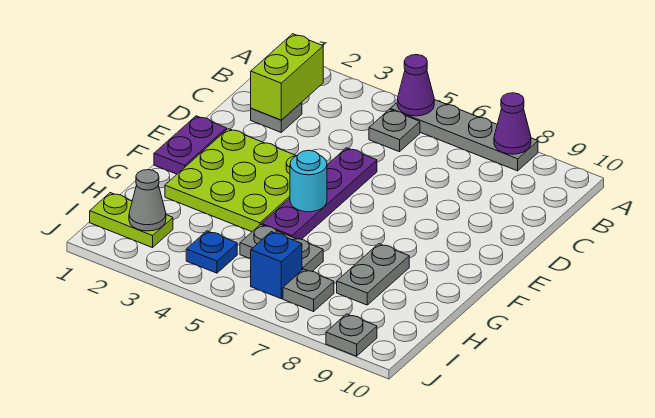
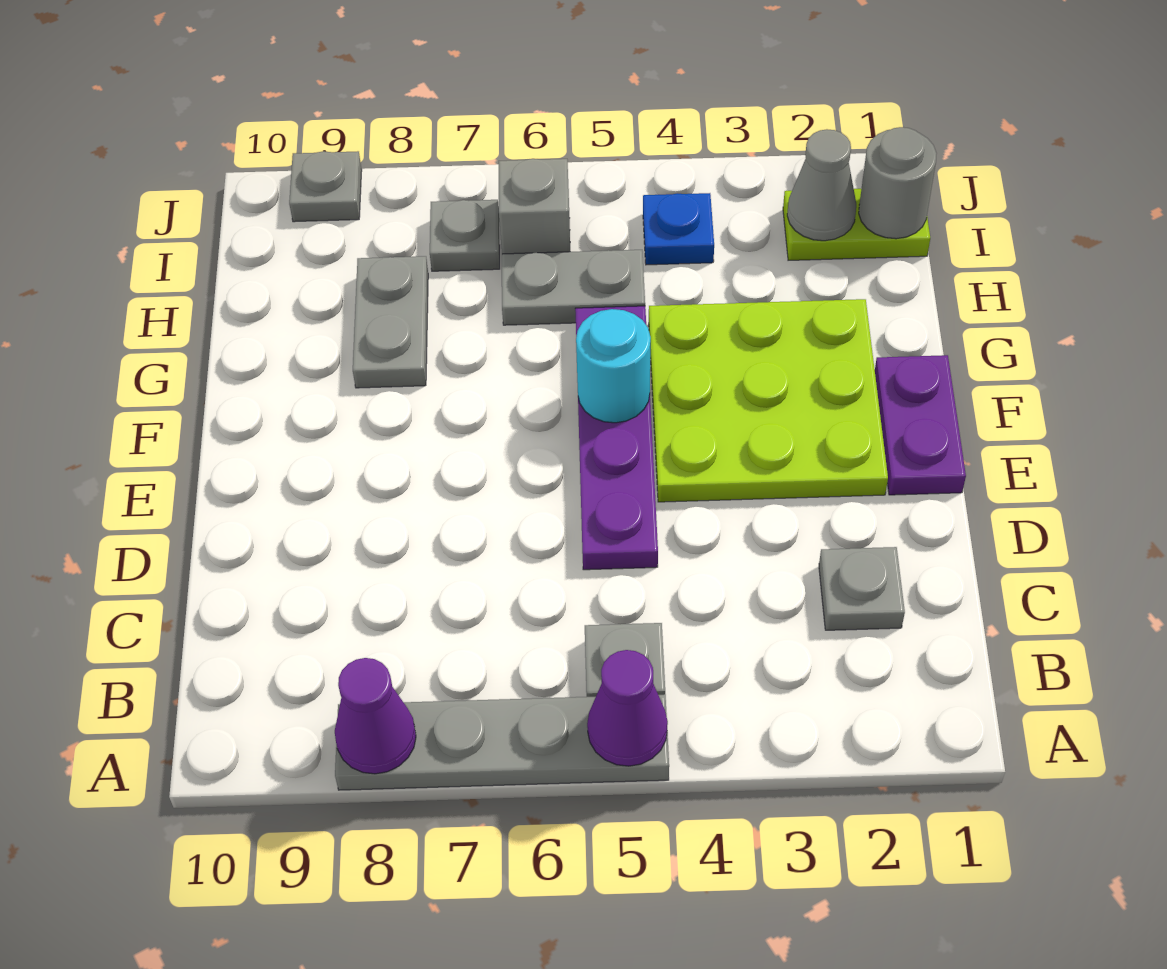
lime brick B2:C2 level 2 -> none
none -> grey round brick I1 level 2
blue brick I6 level 1 -> grey brick I6 level 1

